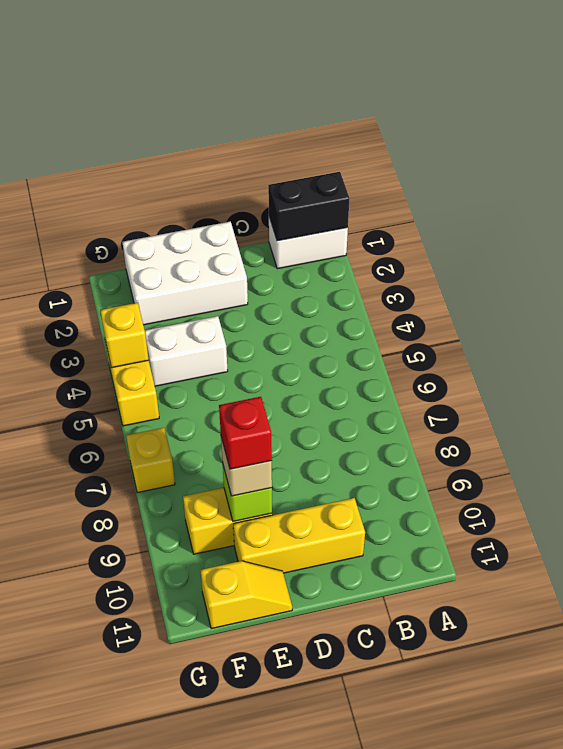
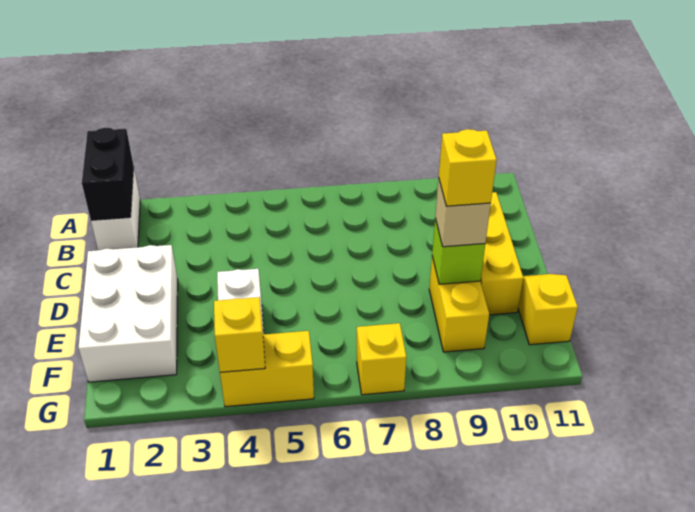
red brick E9 level 4 -> yellow brick E9 level 4

